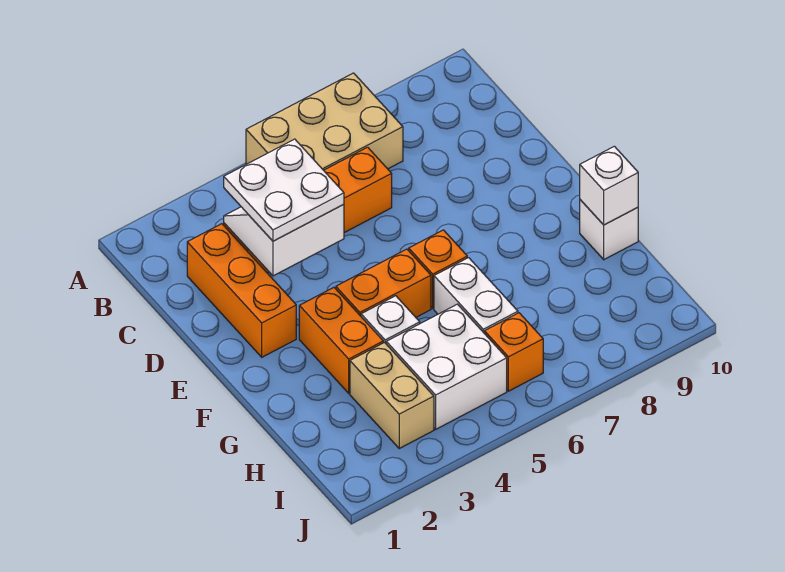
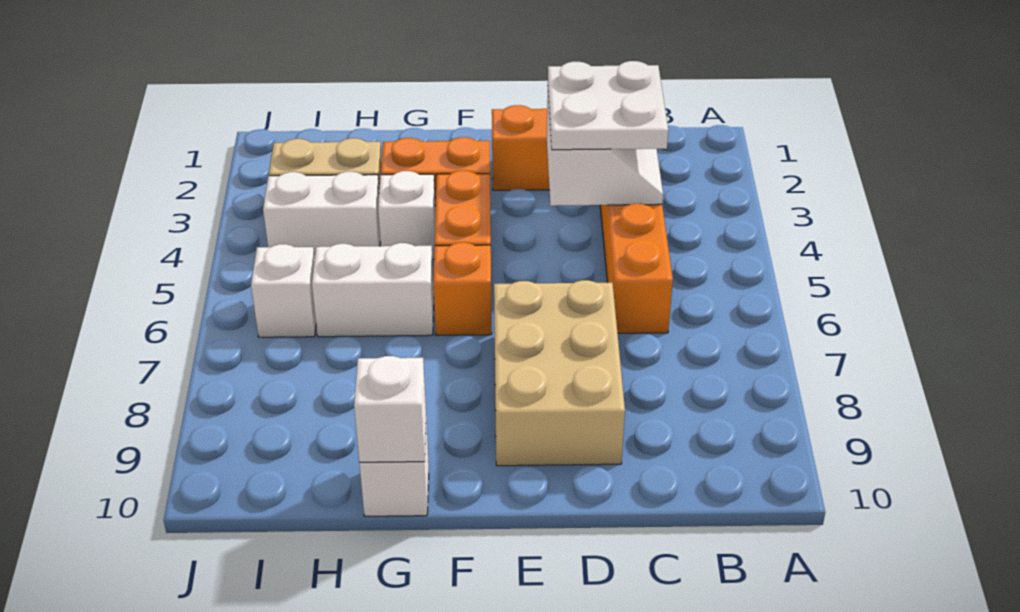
tan brick A5:B7 level 1 -> tan brick D7:E9 level 1
white brick H4:I5 level 1 -> white brick H4:I4 level 1
orange brick I6 level 1 -> white brick I6 level 1

